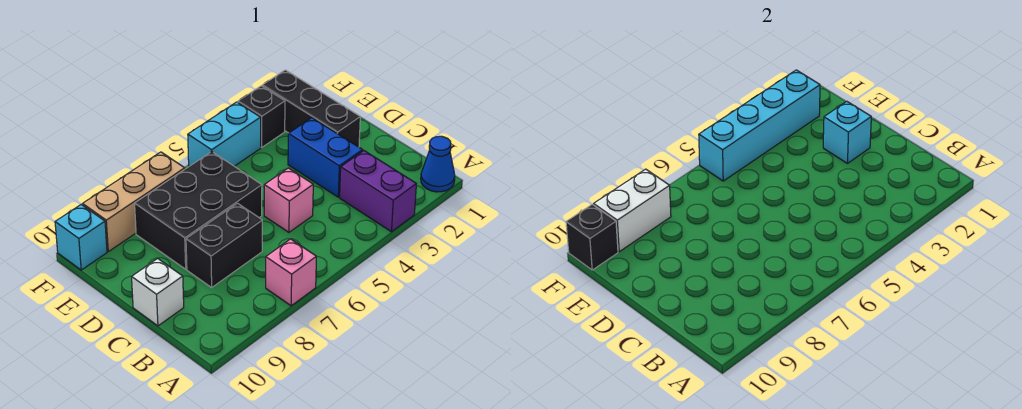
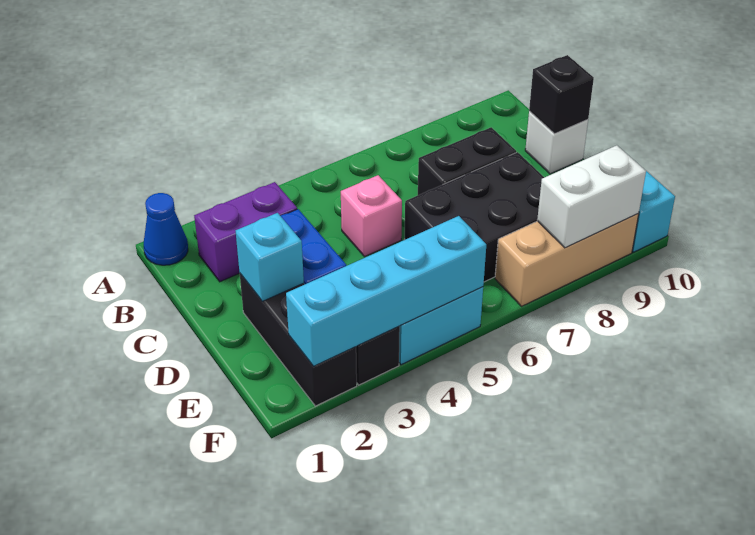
purple brick A3:B3 level 1 -> purple brick B2:B3 level 1
pink brick A7 level 1 -> none
black brick F10 level 2 -> black brick C10 level 2

